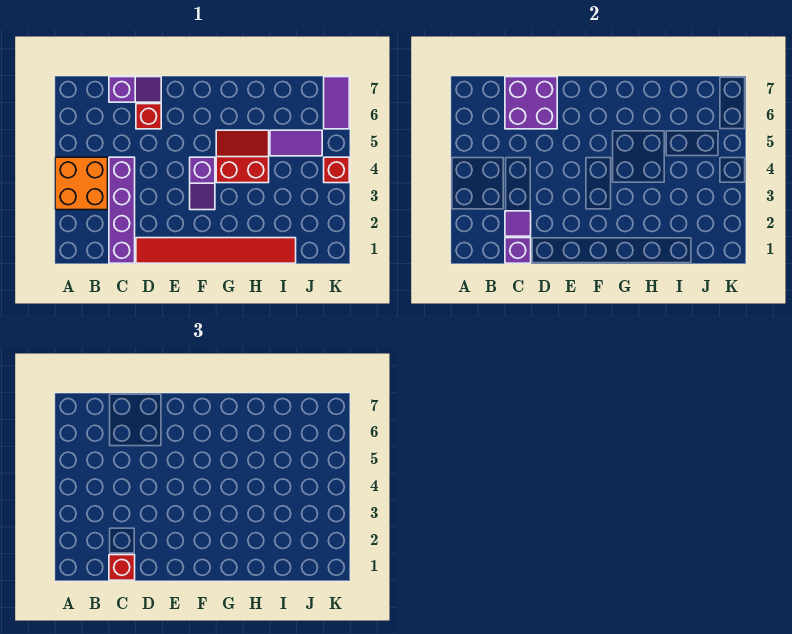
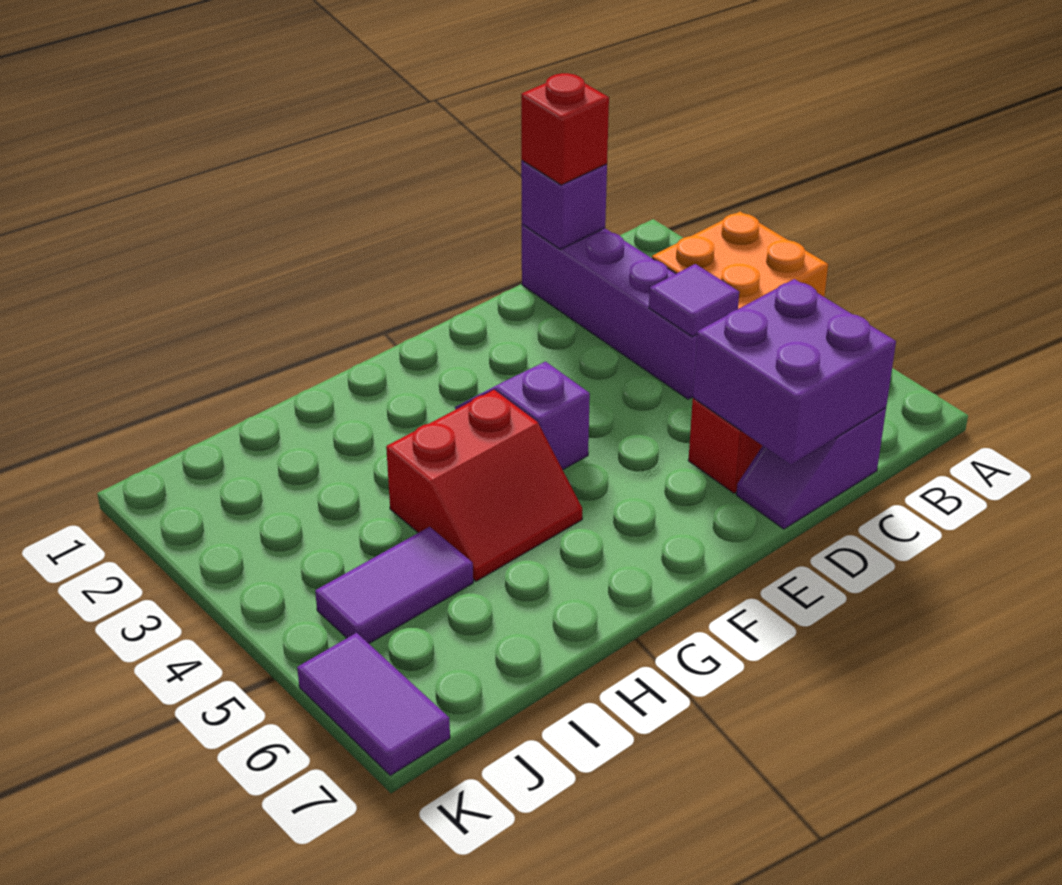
purple tile C2 level 2 -> purple tile C4 level 2
red tile D1:I1 level 1 -> none
red brick K4 level 1 -> none

